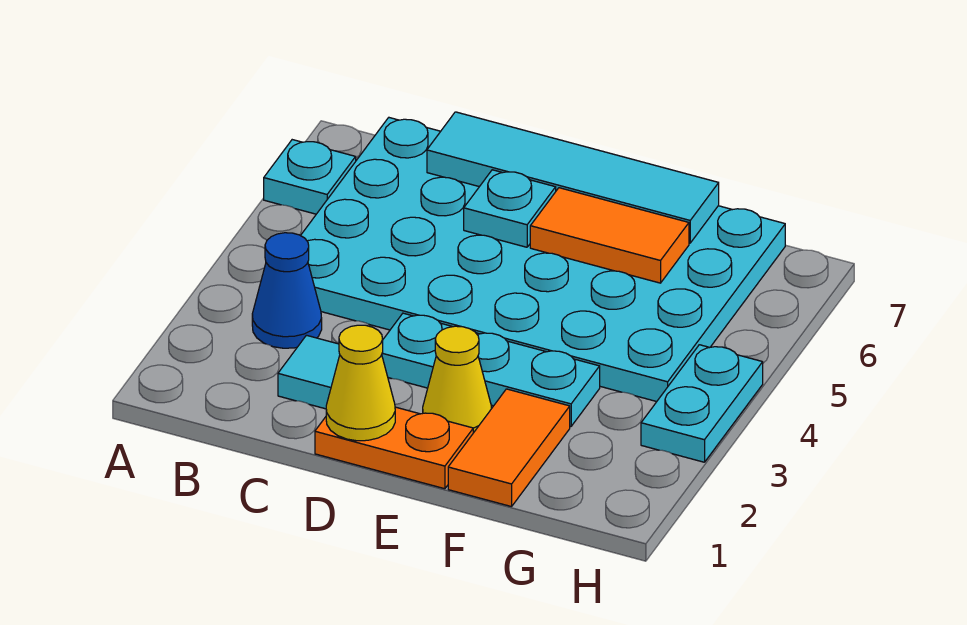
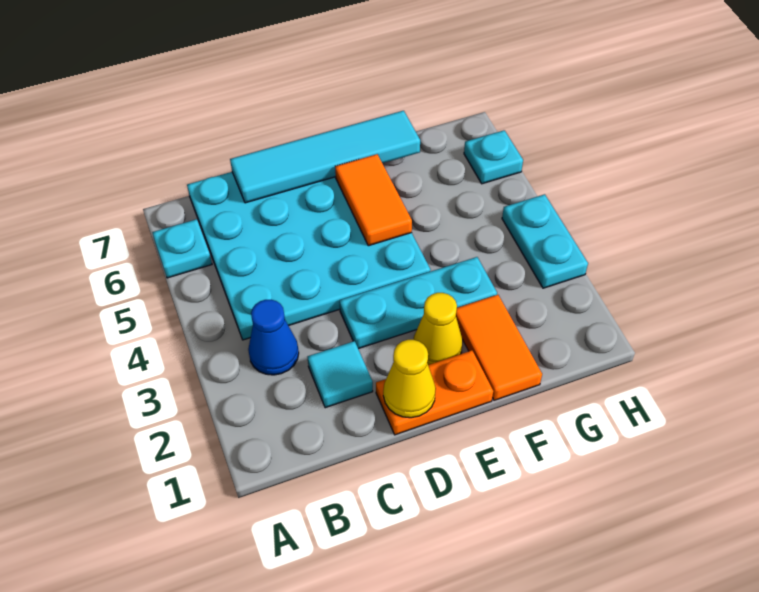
cyan plate B4:G7 level 1 -> cyan plate B4:E7 level 1
cyan plate D6 level 2 -> cyan plate H6 level 1
orange tile E6:F6 level 2 -> orange tile E5:E6 level 2

